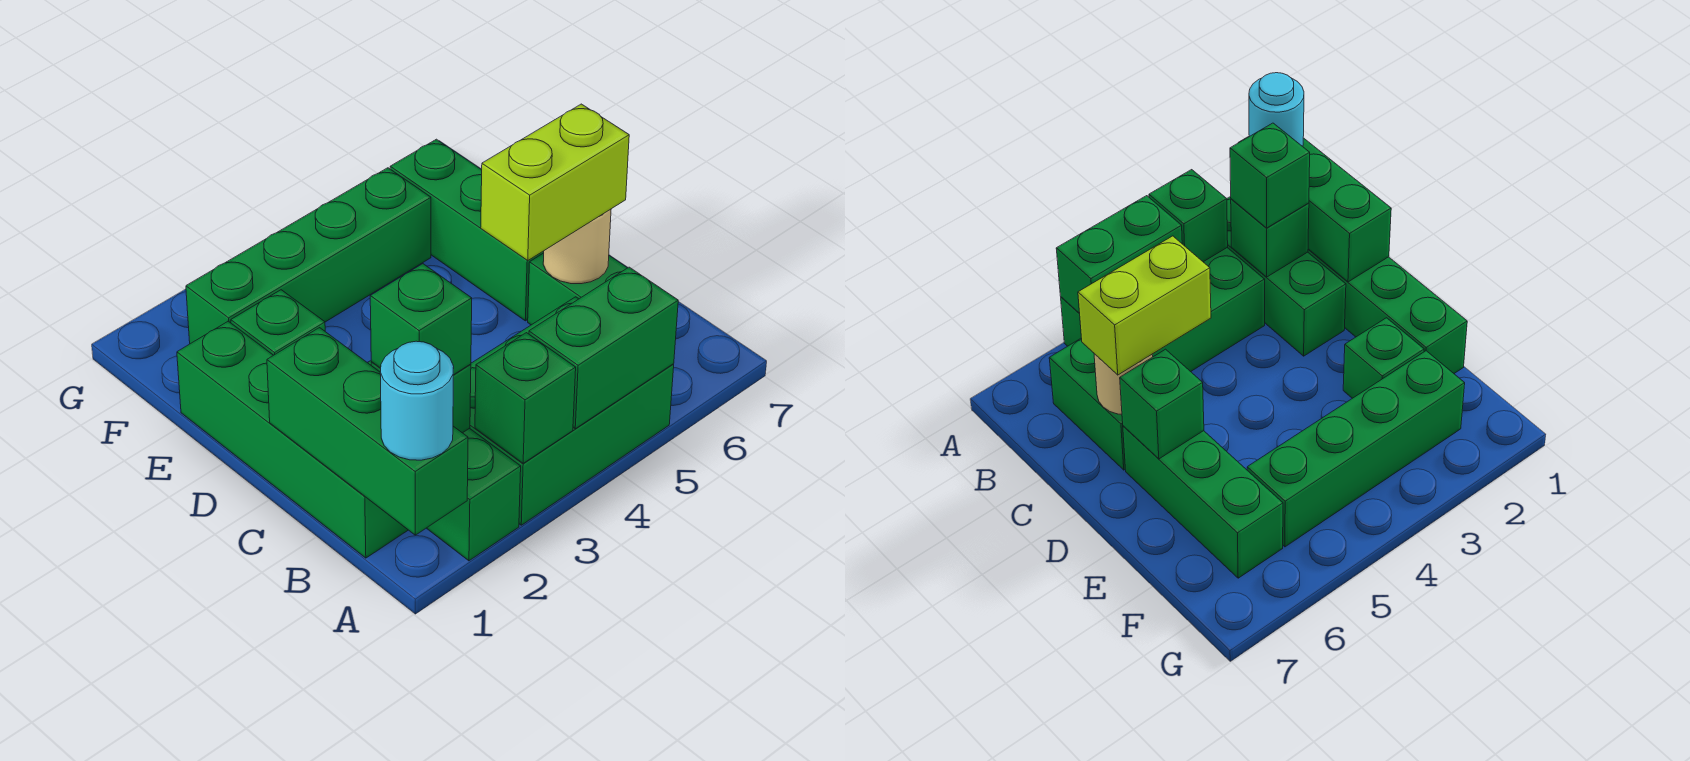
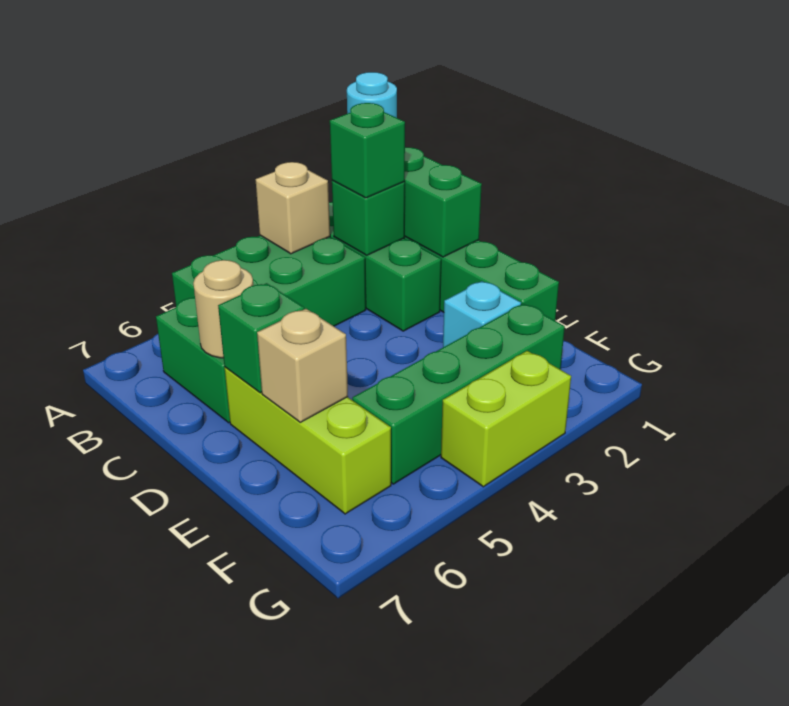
green brick A3 level 2 -> tan brick A3 level 2
green brick A4:A5 level 2 -> none
lime brick C5:C6 level 3 -> lime brick G3:G4 level 1
green brick D6:F6 level 1 -> lime brick D6:F6 level 1
green brick E2 level 1 -> cyan brick E2 level 1
none -> tan brick E6 level 2

